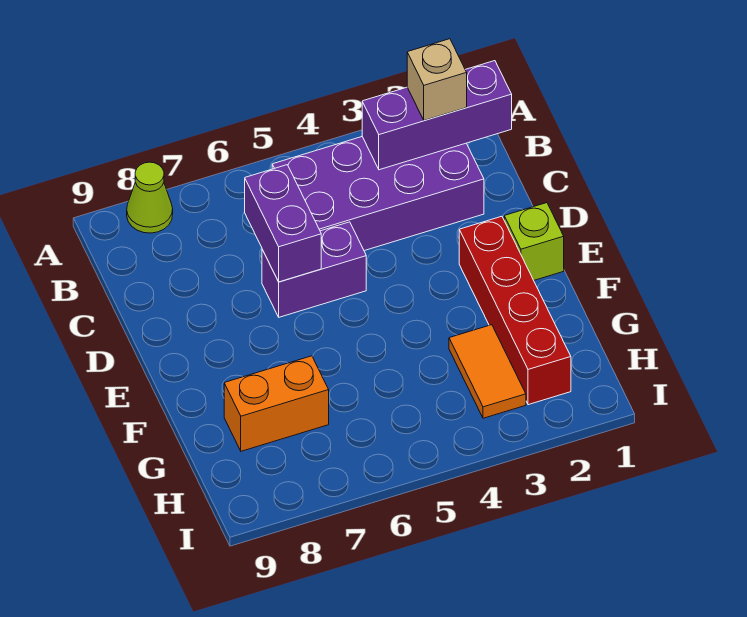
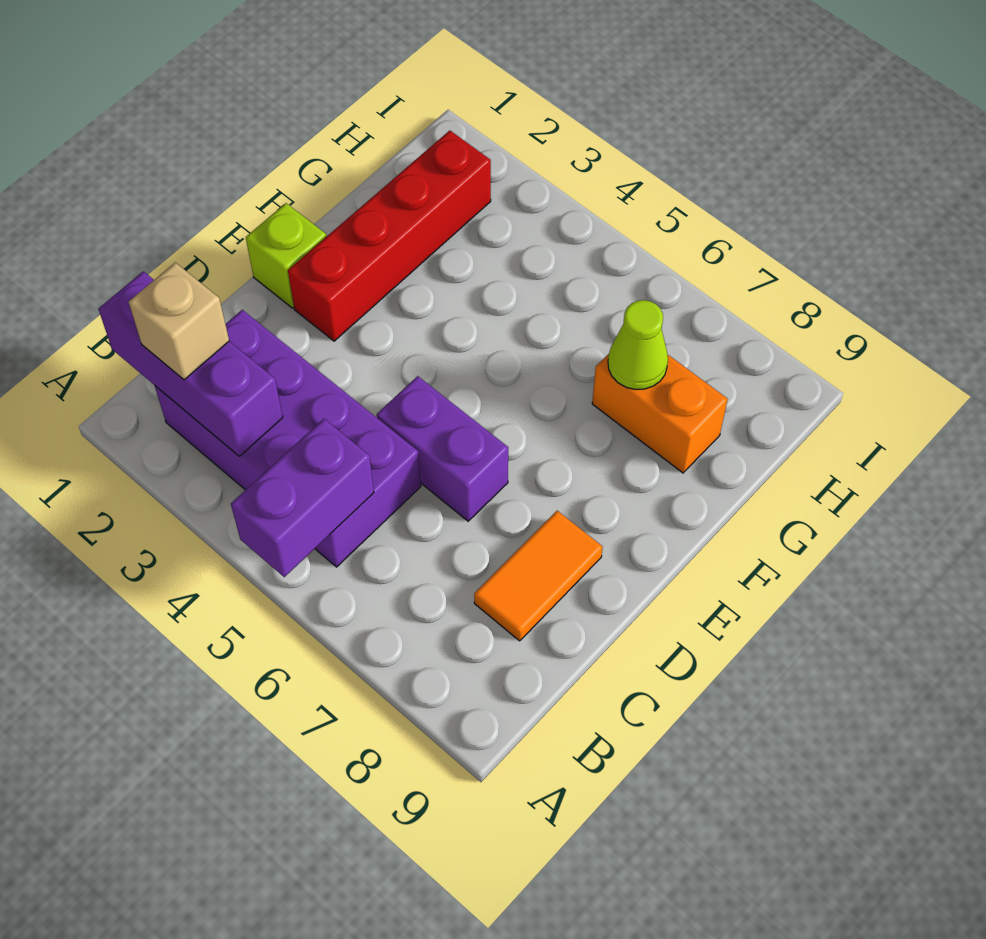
lime cone A8 level 1 -> lime cone G7 level 2
purple brick C6:D6 level 2 -> purple brick A5:B5 level 2
orange tile G3:H3 level 1 -> orange tile C8:D8 level 1

